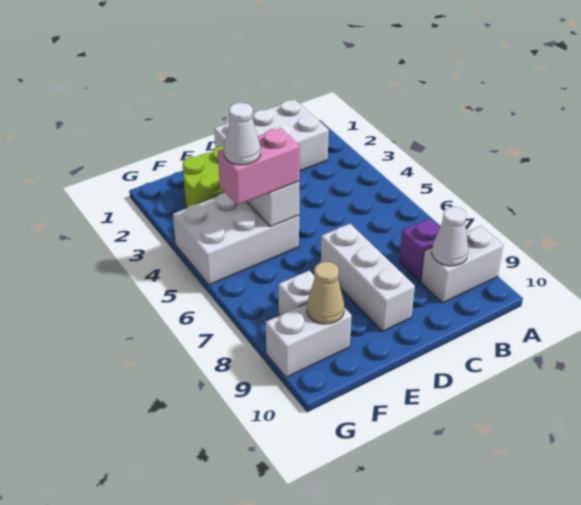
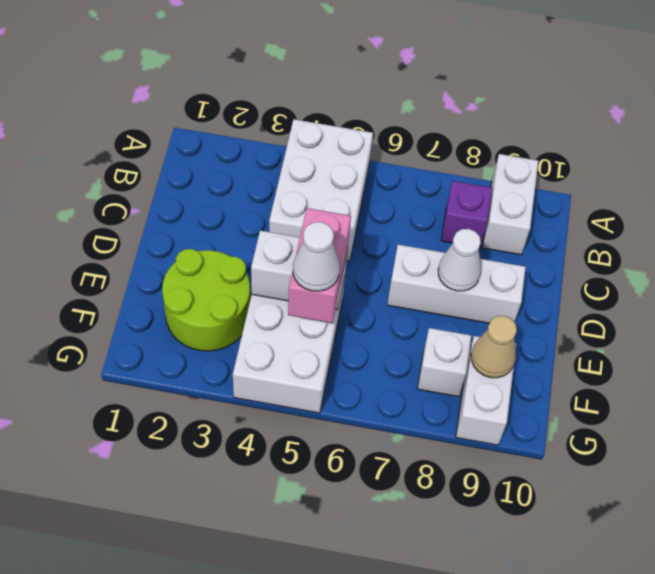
white brick B1:D2 level 1 -> white brick A4:C5 level 1
white cone B9 level 2 -> white cone D8 level 2

